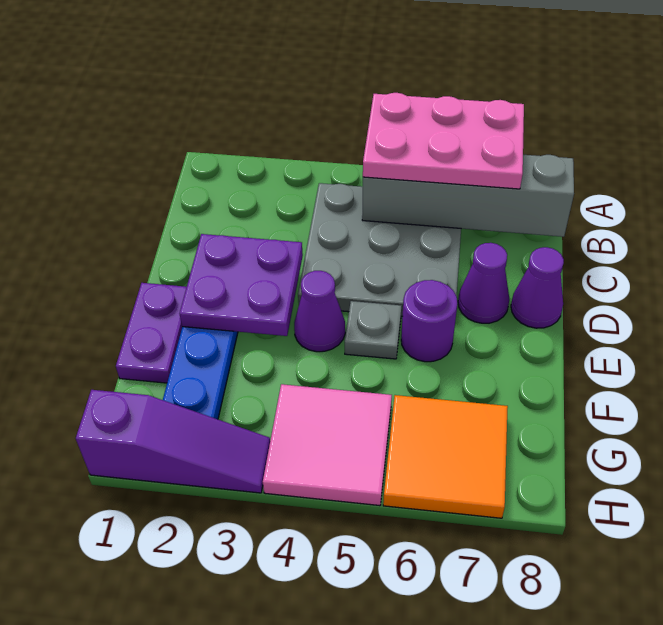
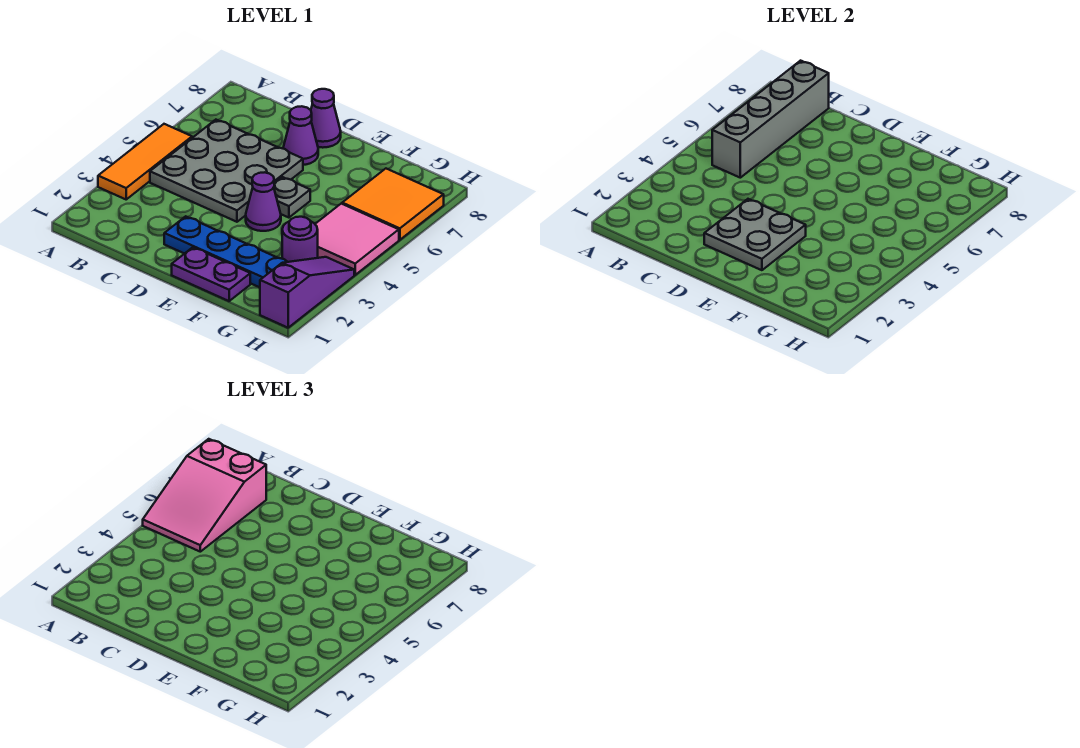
none -> orange tile A3:A5 level 1
pink plate A5:B7 level 3 -> pink slope A5:B7 level 3 top 7
purple plate D2:E3 level 2 -> grey plate D2:E3 level 2
purple round brick E6 level 1 -> purple round brick G3 level 1

